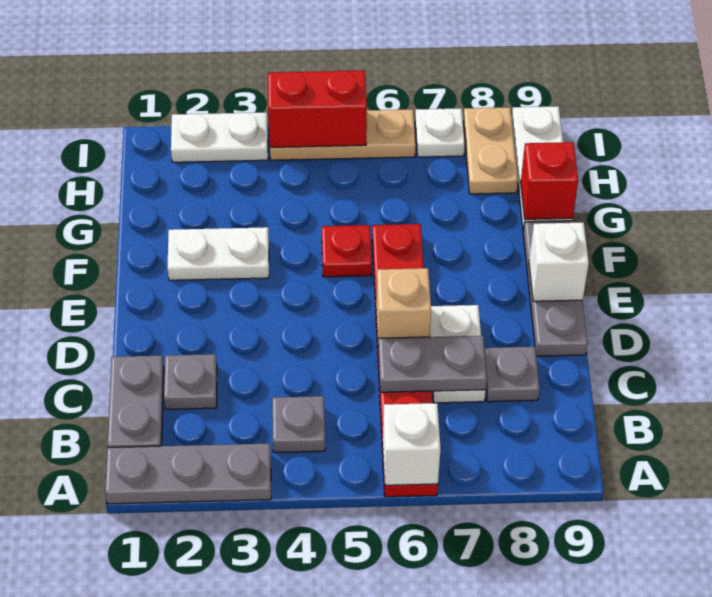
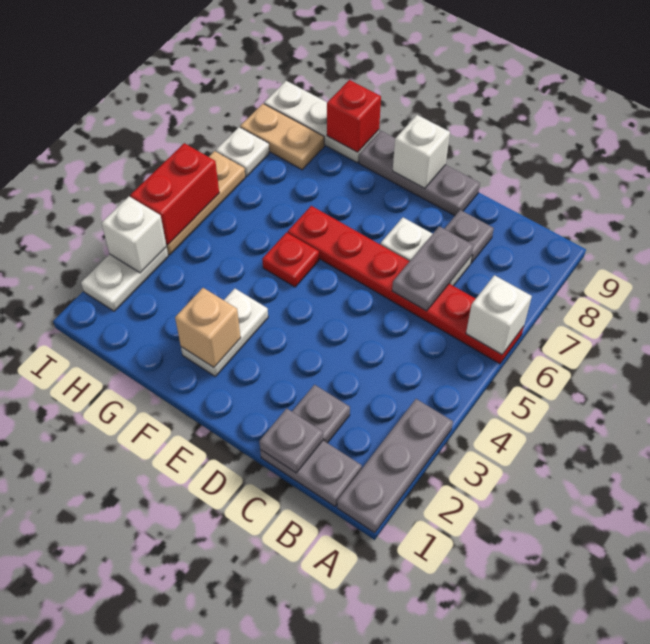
grey plate B4 level 1 -> grey plate C1 level 2
tan brick D6 level 2 -> tan brick F2 level 2
none -> white brick I3 level 2

